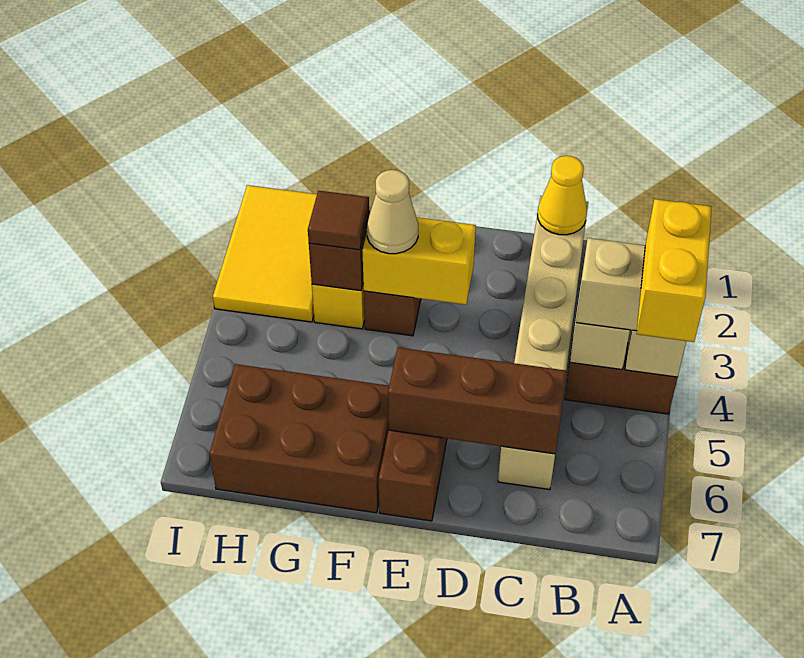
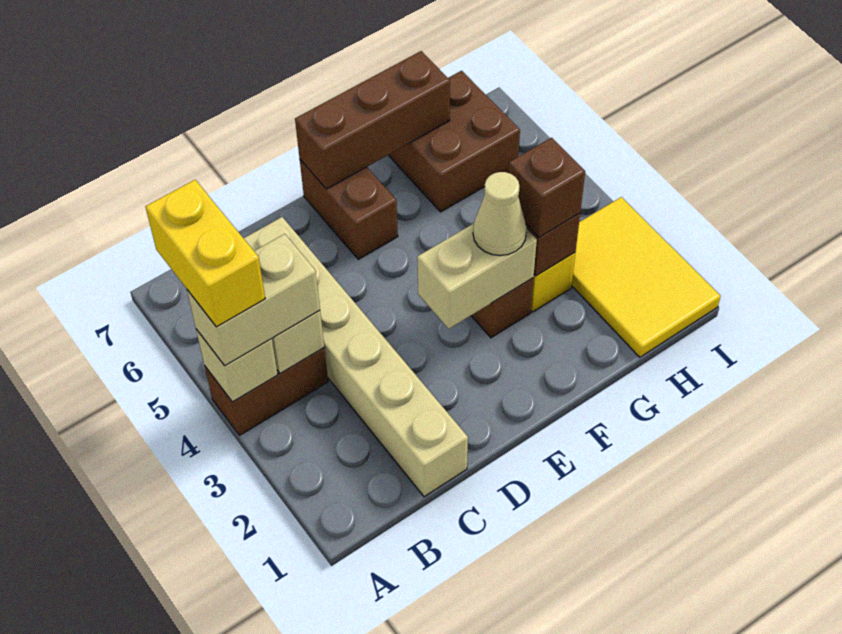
yellow cone C1 level 2 -> none
brown brick C6:E6 level 2 -> brown brick E7:G7 level 2
yellow brick E3:F3 level 2 -> tan brick E3:F3 level 2
brown brick F6:H7 level 1 -> brown brick G6:H7 level 1
brown tile G3 level 3 -> brown brick G3 level 3

